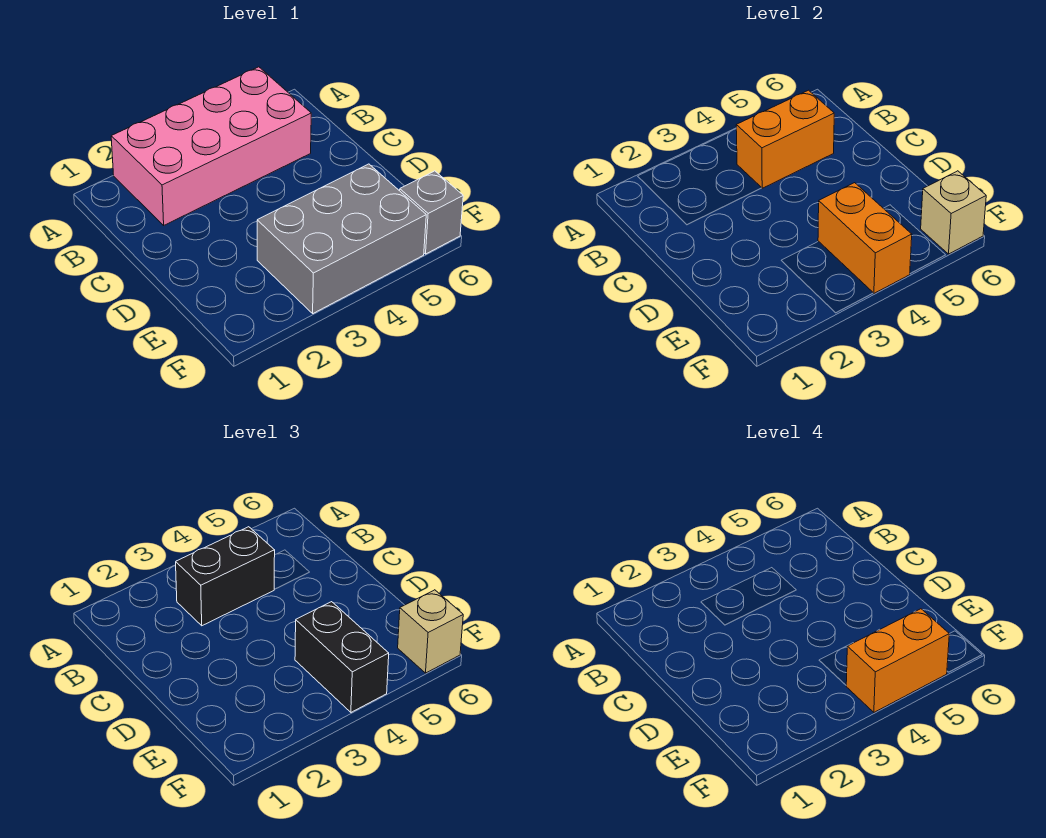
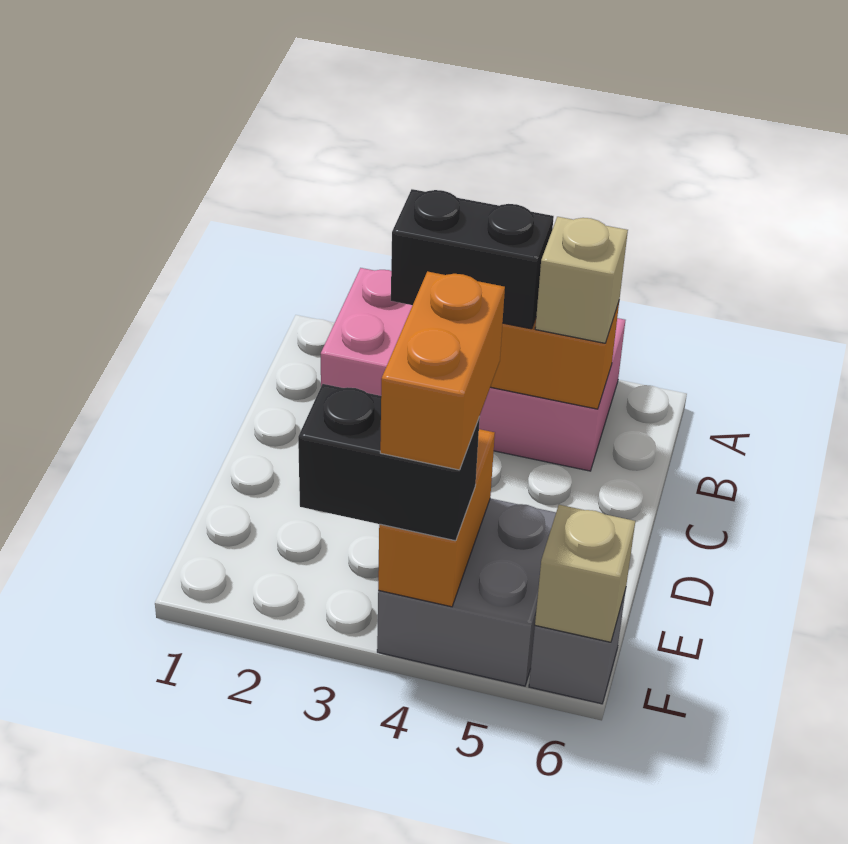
grey brick E3:F5 level 1 -> grey brick E4:F5 level 1
black brick E4:F4 level 3 -> black brick F3:F4 level 3
orange brick F4:F5 level 4 -> orange brick E4:F4 level 4
tan brick F6 level 3 -> tan brick B5 level 3

